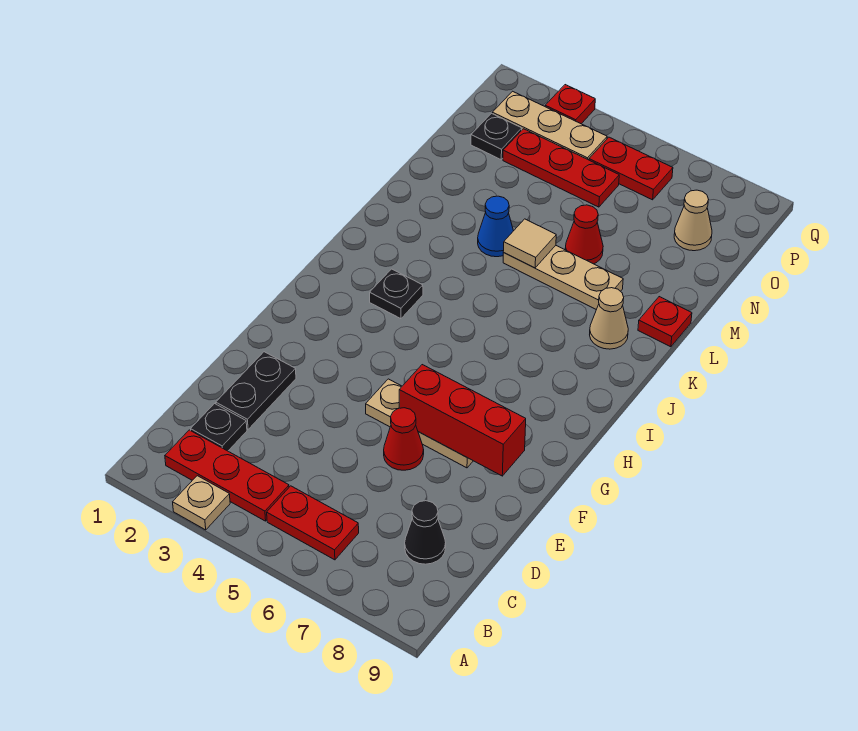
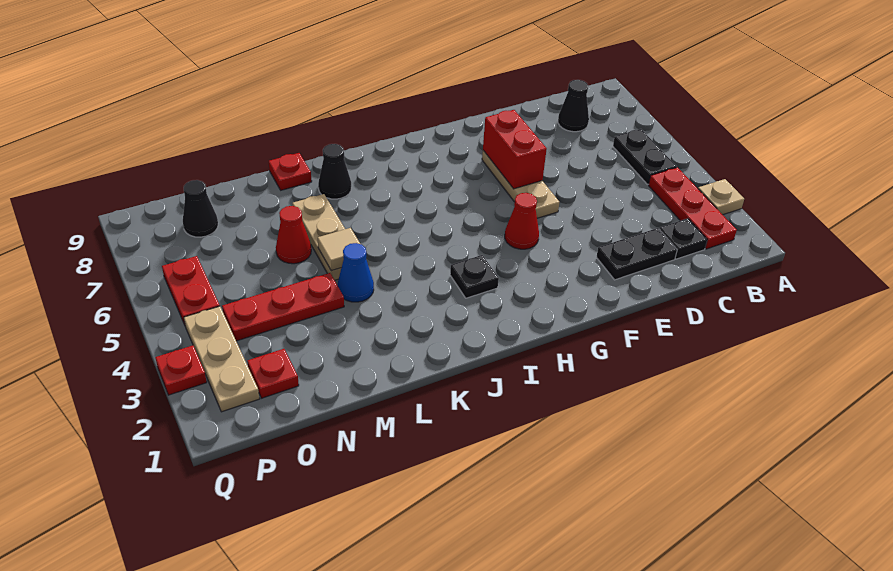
red plate B5:B6 level 1 -> black plate B5:B6 level 1
red cone E6 level 1 -> red cone G4 level 1
red brick F6:F8 level 2 -> red brick F6:F7 level 2
tan cone K8 level 1 -> black cone K8 level 1
black plate O2 level 1 -> red plate O2 level 1
red plate O3:O5 level 1 -> red plate M4:O4 level 1
tan cone O8 level 1 -> black cone O8 level 1

